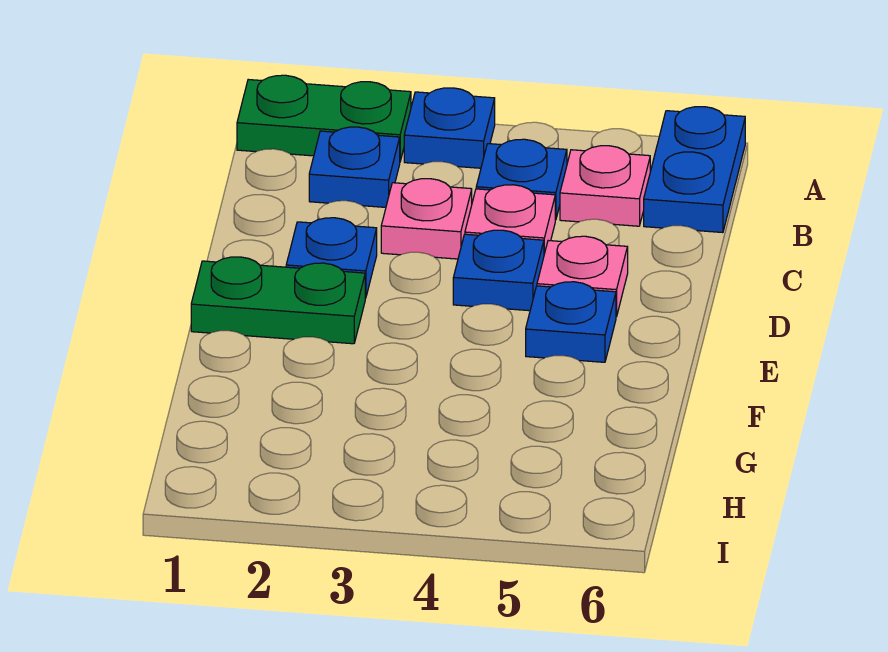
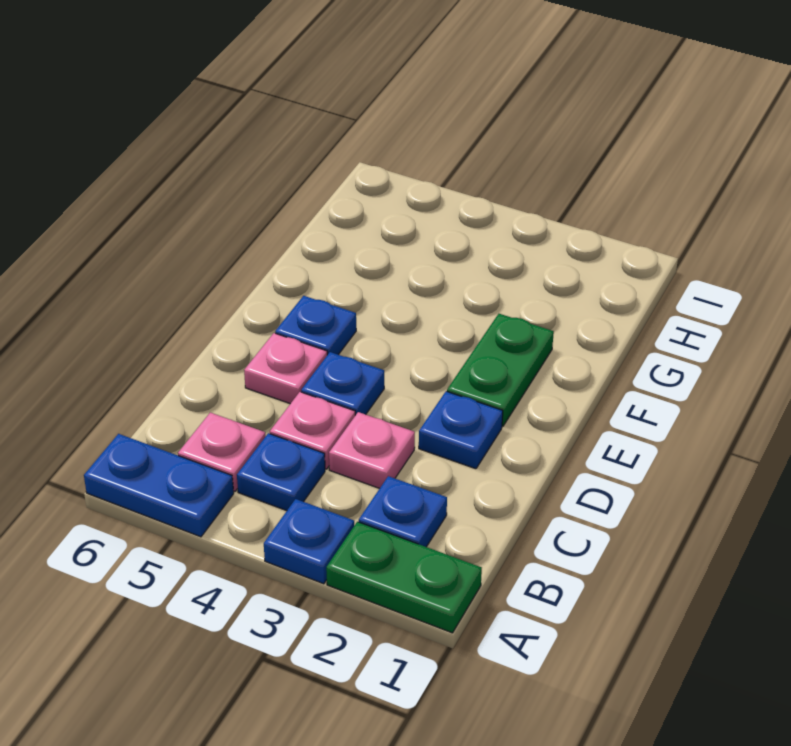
blue plate A6:B6 level 1 -> blue plate A5:A6 level 1
green plate E1:E2 level 1 -> green plate E2:F2 level 1

